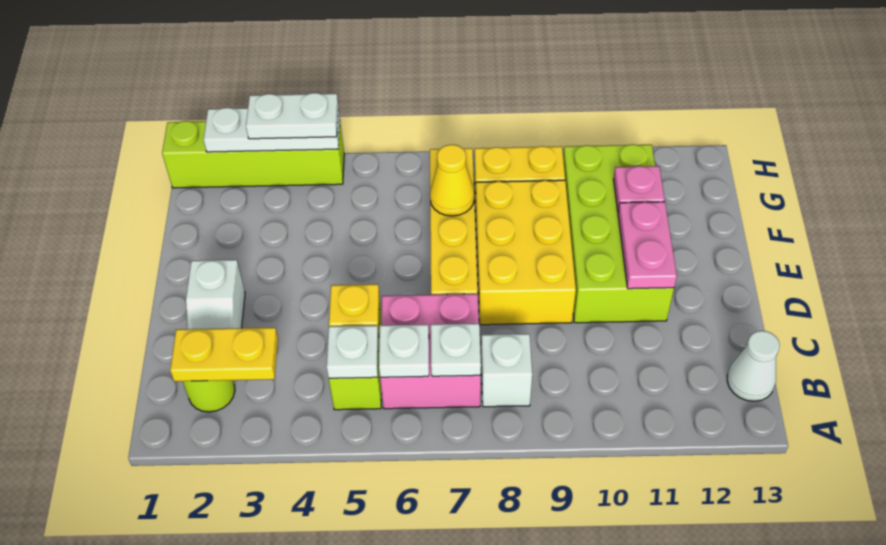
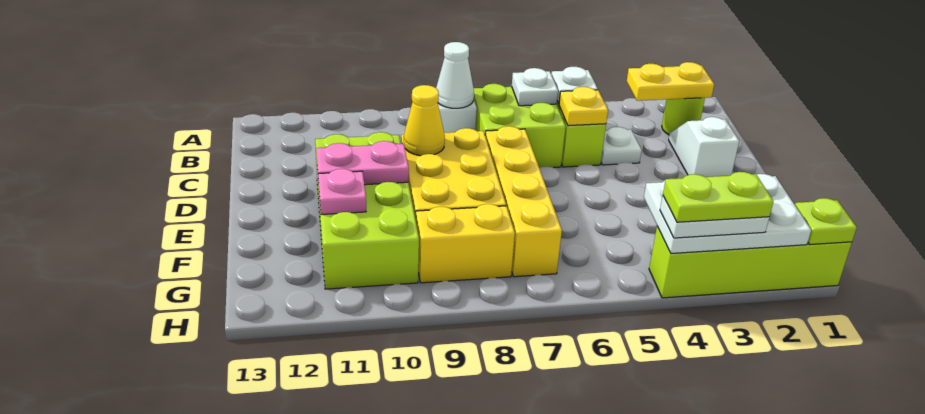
pink brick B6:C7 level 1 -> lime brick B6:C7 level 1
white plate B7 level 2 -> white plate C4 level 1
white cone B13 level 1 -> white cone B8 level 2
pink plate D11:E11 level 2 -> pink plate E10:E11 level 2
yellow cone F7 level 2 -> yellow cone D9 level 2
none -> lime plate H1 level 2
white plate H2:H4 level 2 -> white plate G2:H4 level 2
none -> lime plate H3:H4 level 4

